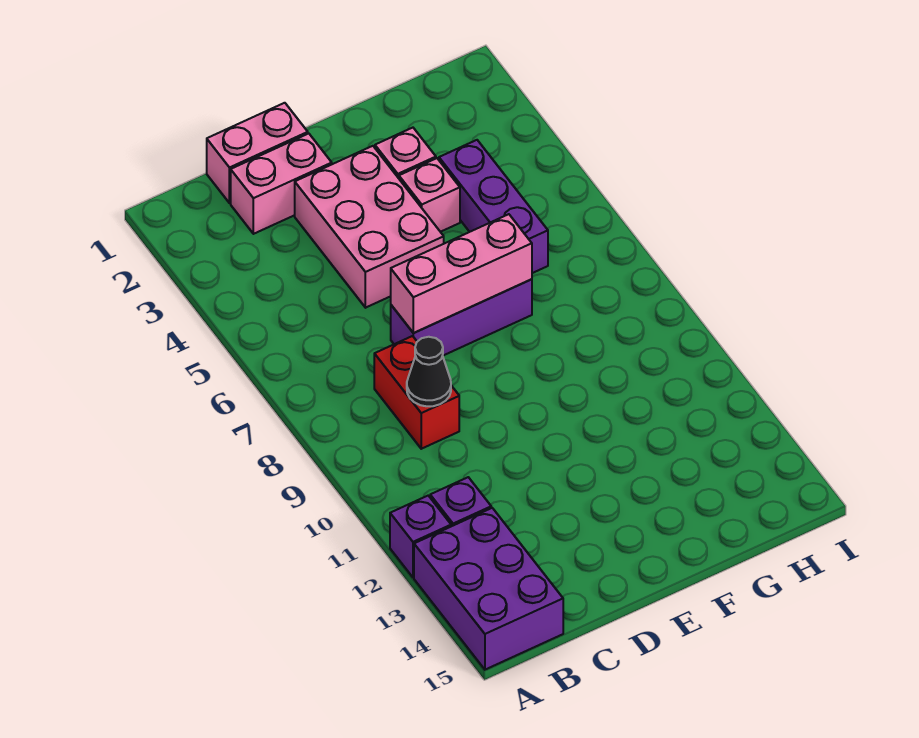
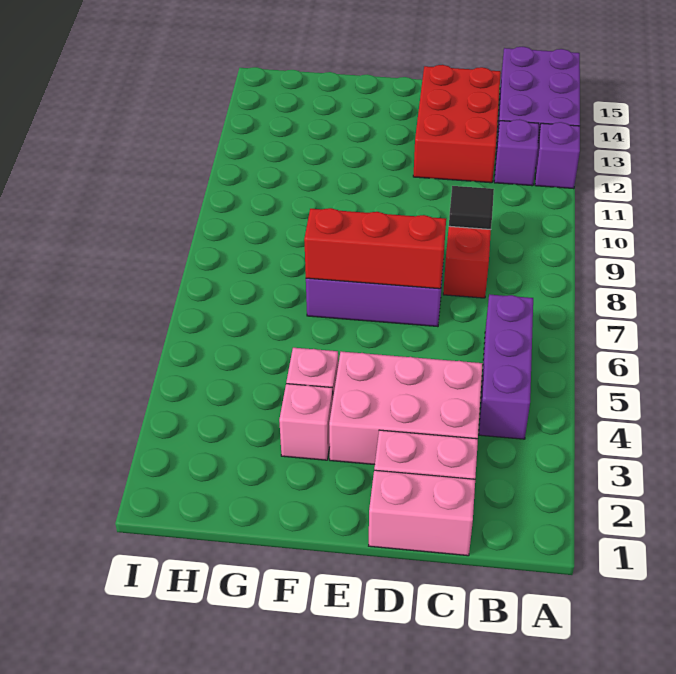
black cone C9 level 2 -> black tile C9 level 2
none -> red brick C12:D14 level 1
pink brick D3:E5 level 1 -> pink brick C3:E4 level 1
pink brick D7:F7 level 2 -> red brick D7:F7 level 2
purple brick G4:G6 level 1 -> purple brick B4:B6 level 1

